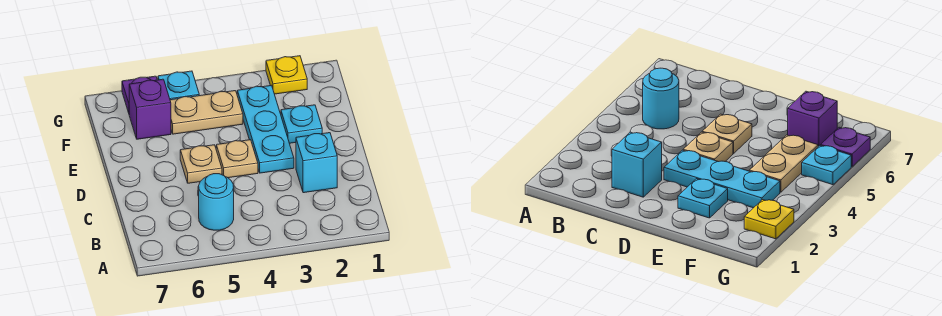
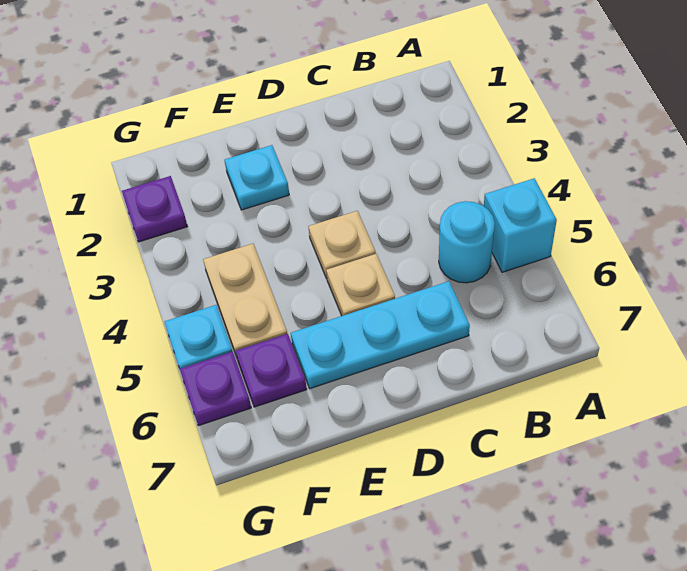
cyan brick C2 level 1 -> cyan brick A5 level 1
cyan plate D3:F3 level 1 -> cyan plate C6:E6 level 1
purple brick F6 level 1 -> purple plate F6 level 1
yellow plate G2 level 1 -> purple plate G2 level 1

